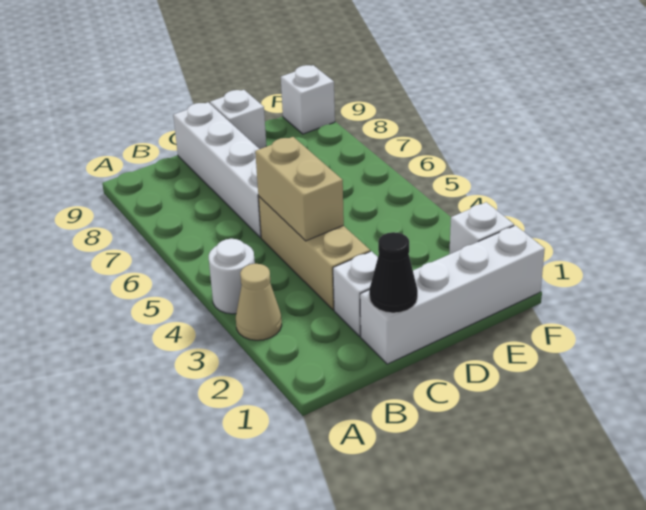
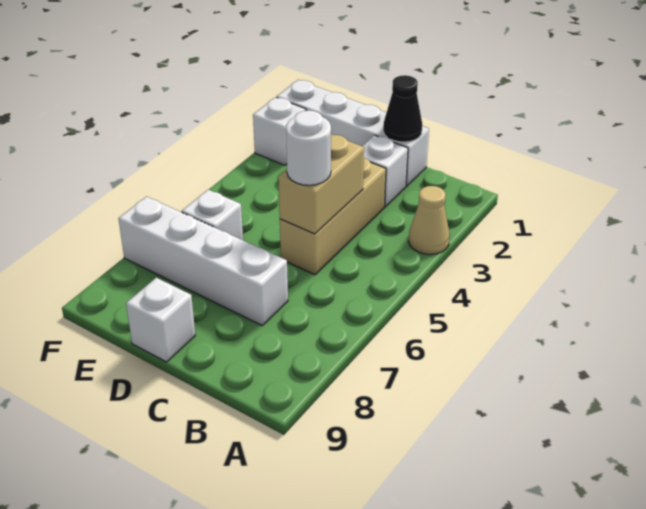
white round brick A4 level 1 -> white round brick C5 level 3
white brick C6:C9 level 1 -> white brick C7:F7 level 1
white brick F9 level 1 -> white brick E6 level 1

